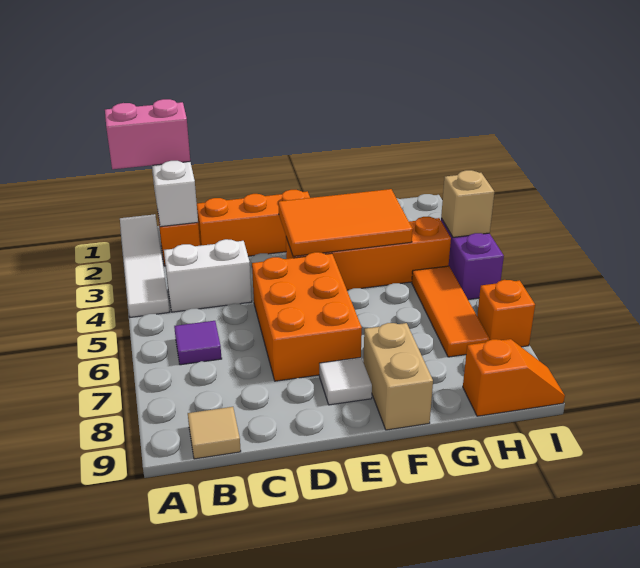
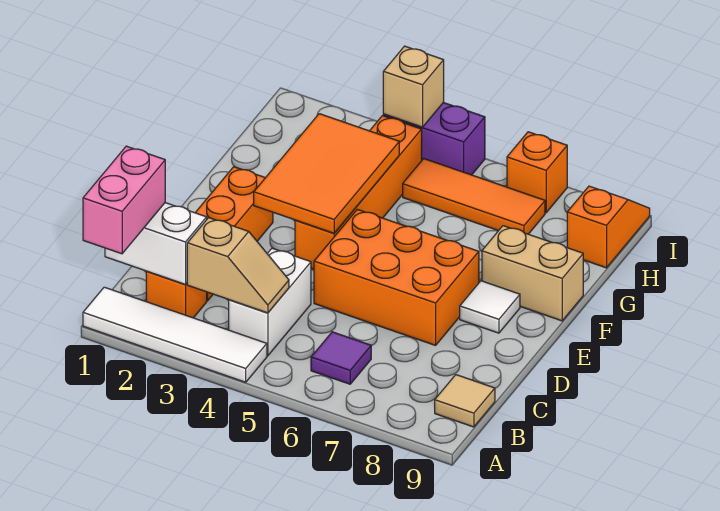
none -> tan slope B3:B4 level 2 top 3

